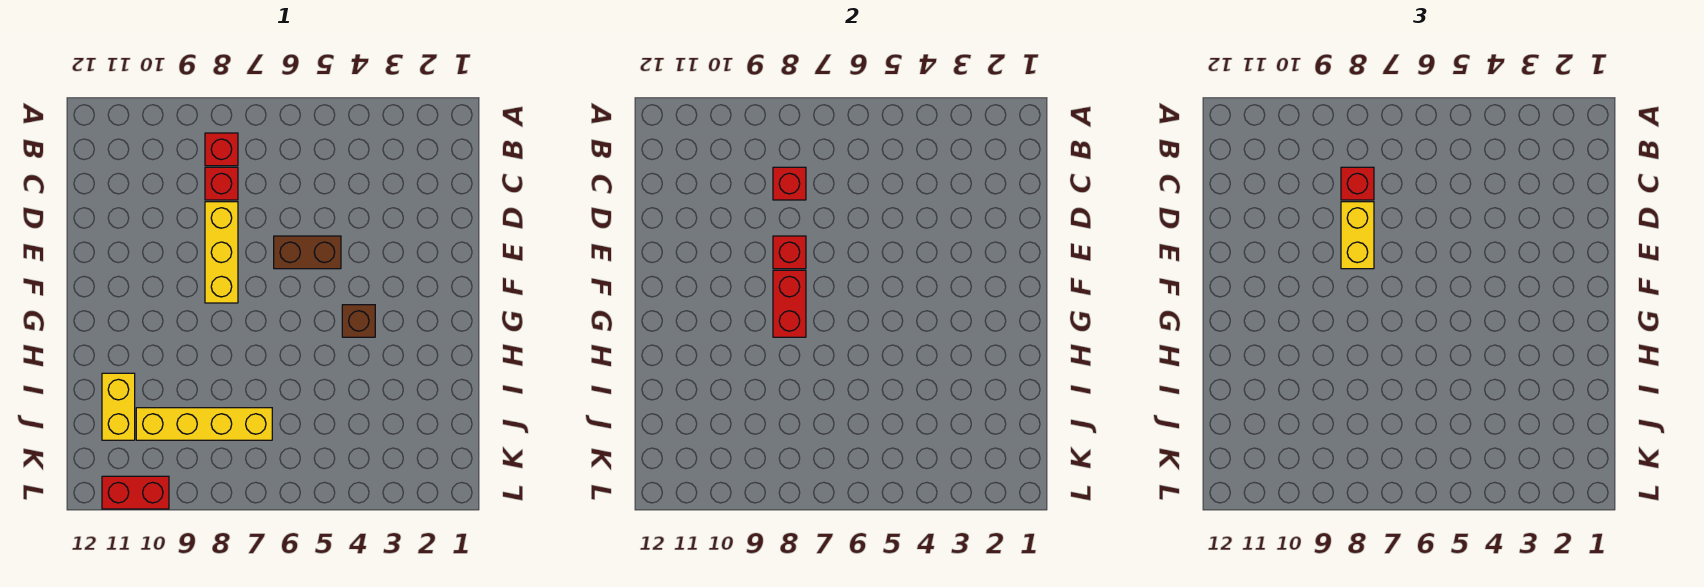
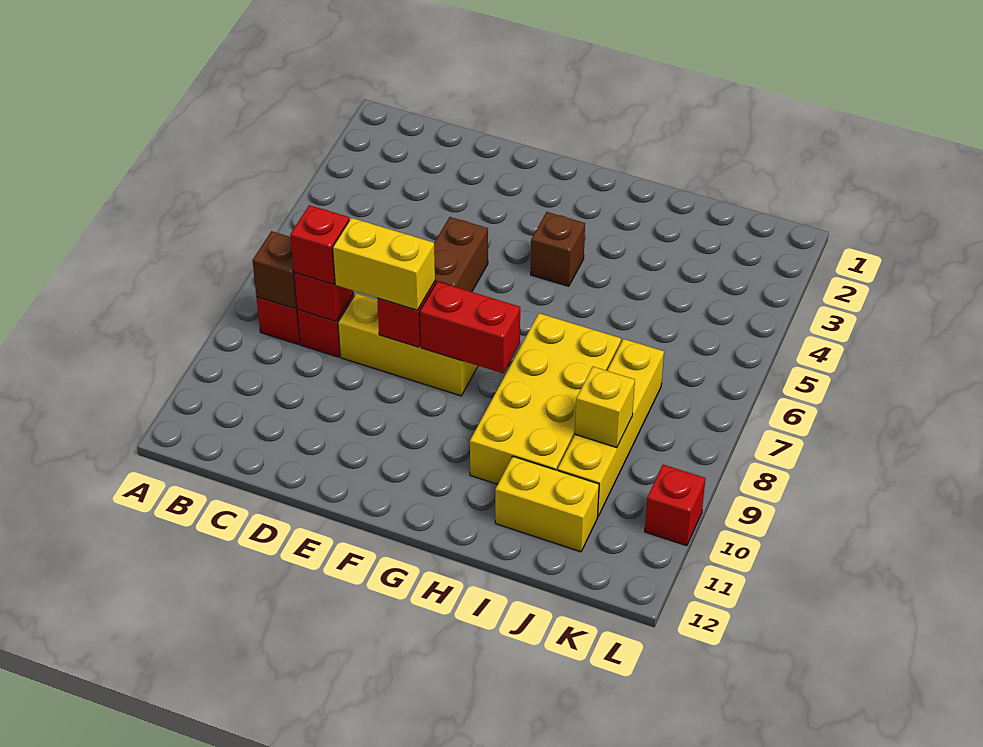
none -> brown brick B8 level 2
none -> yellow brick H7:I10 level 1
none -> yellow brick J9 level 2
red brick L10:L11 level 1 -> red brick L10 level 1

